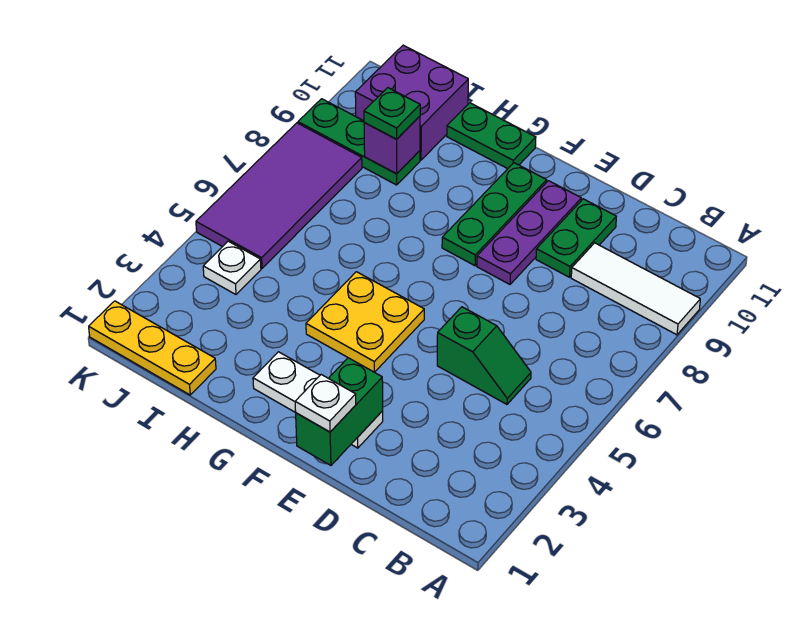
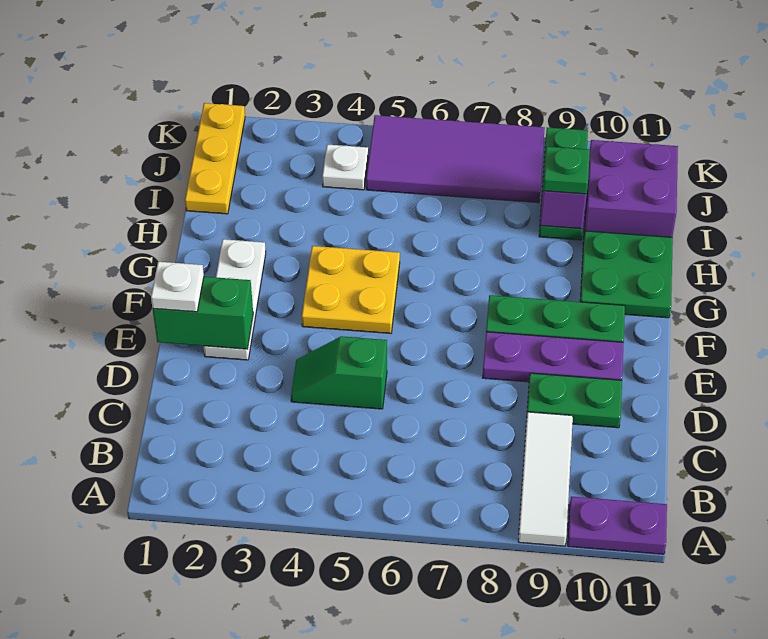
none -> purple plate A10:A11 level 1
green slope C5:D5 level 1 top D -> green slope D4:D5 level 1 top 5
green plate G11:H11 level 1 -> green plate G10:H11 level 1

